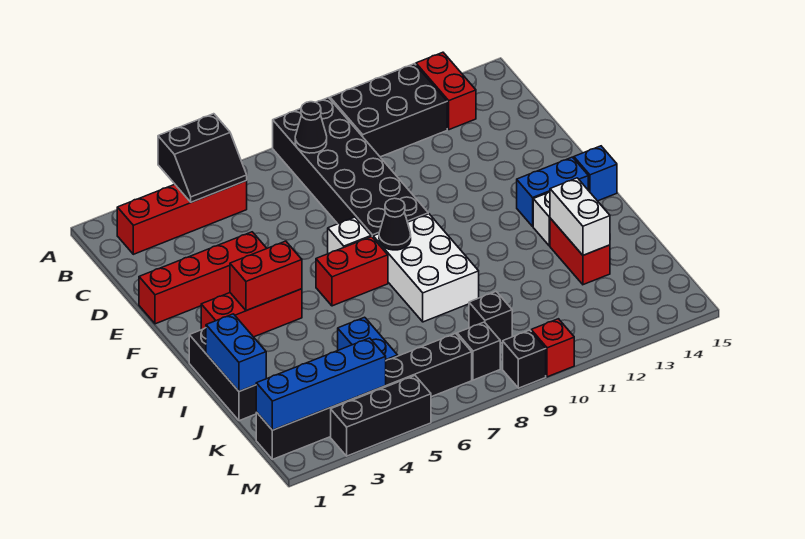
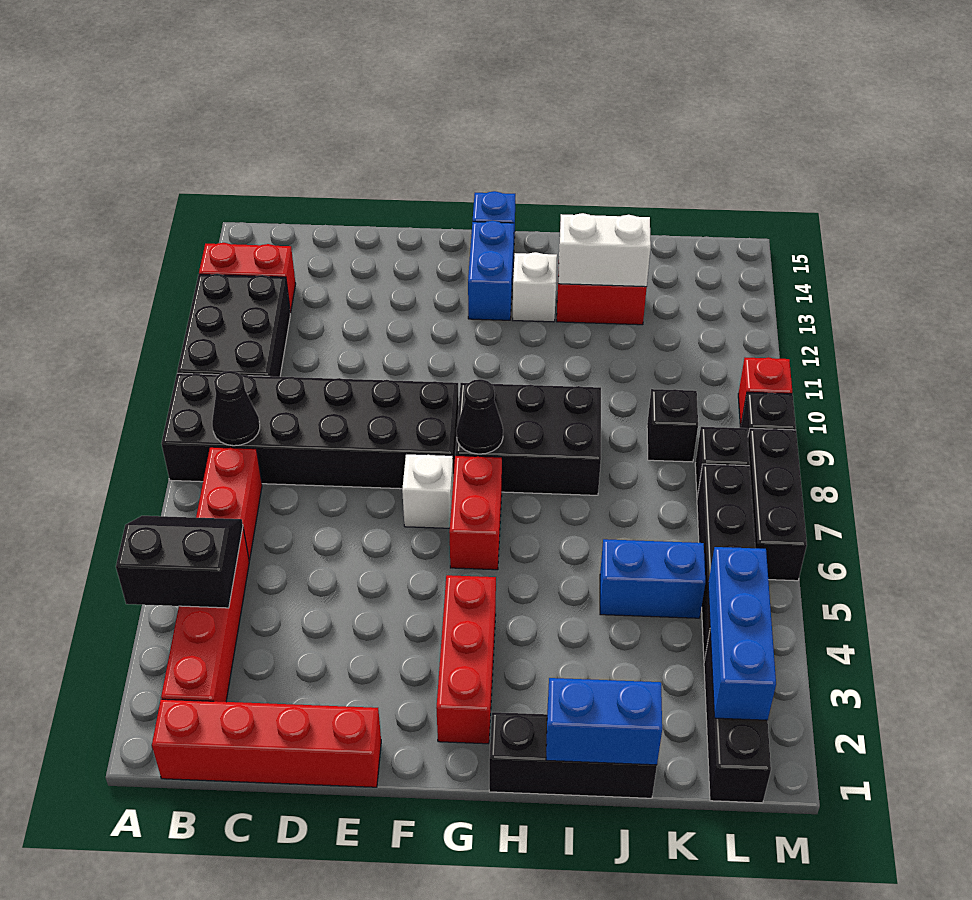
black slope A4:B5 level 2 top A -> black slope A4:B5 level 2 top 4
red brick E1:E4 level 1 -> red brick B1:E1 level 1
red brick G3:G4 level 2 -> red brick B6:B7 level 1
white brick G8:I9 level 1 -> black brick G8:I9 level 1
blue brick L1:L4 level 2 -> blue brick L2:L4 level 2
black brick M3:M5 level 1 -> black brick M6:M8 level 1

